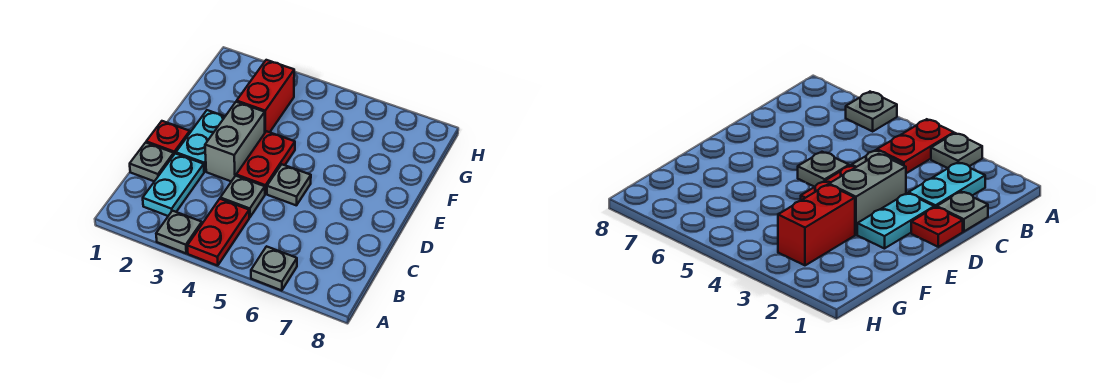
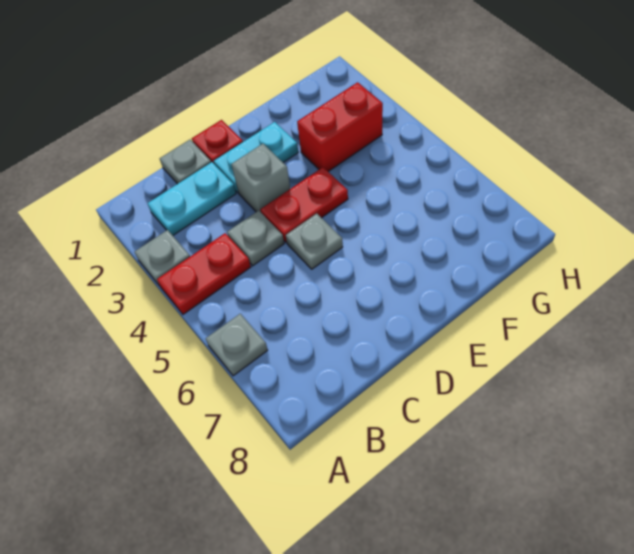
grey brick D3:E3 level 1 -> grey brick D3 level 1

